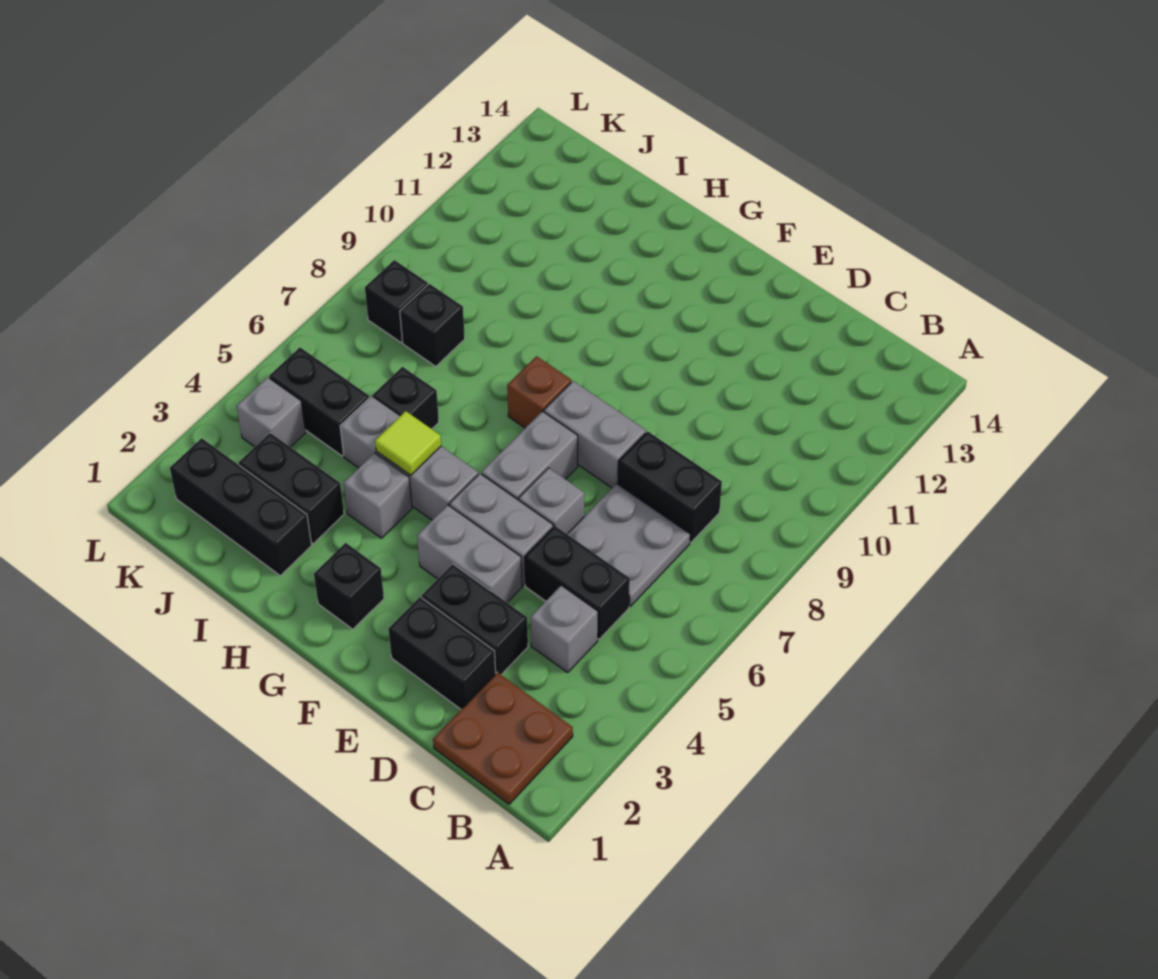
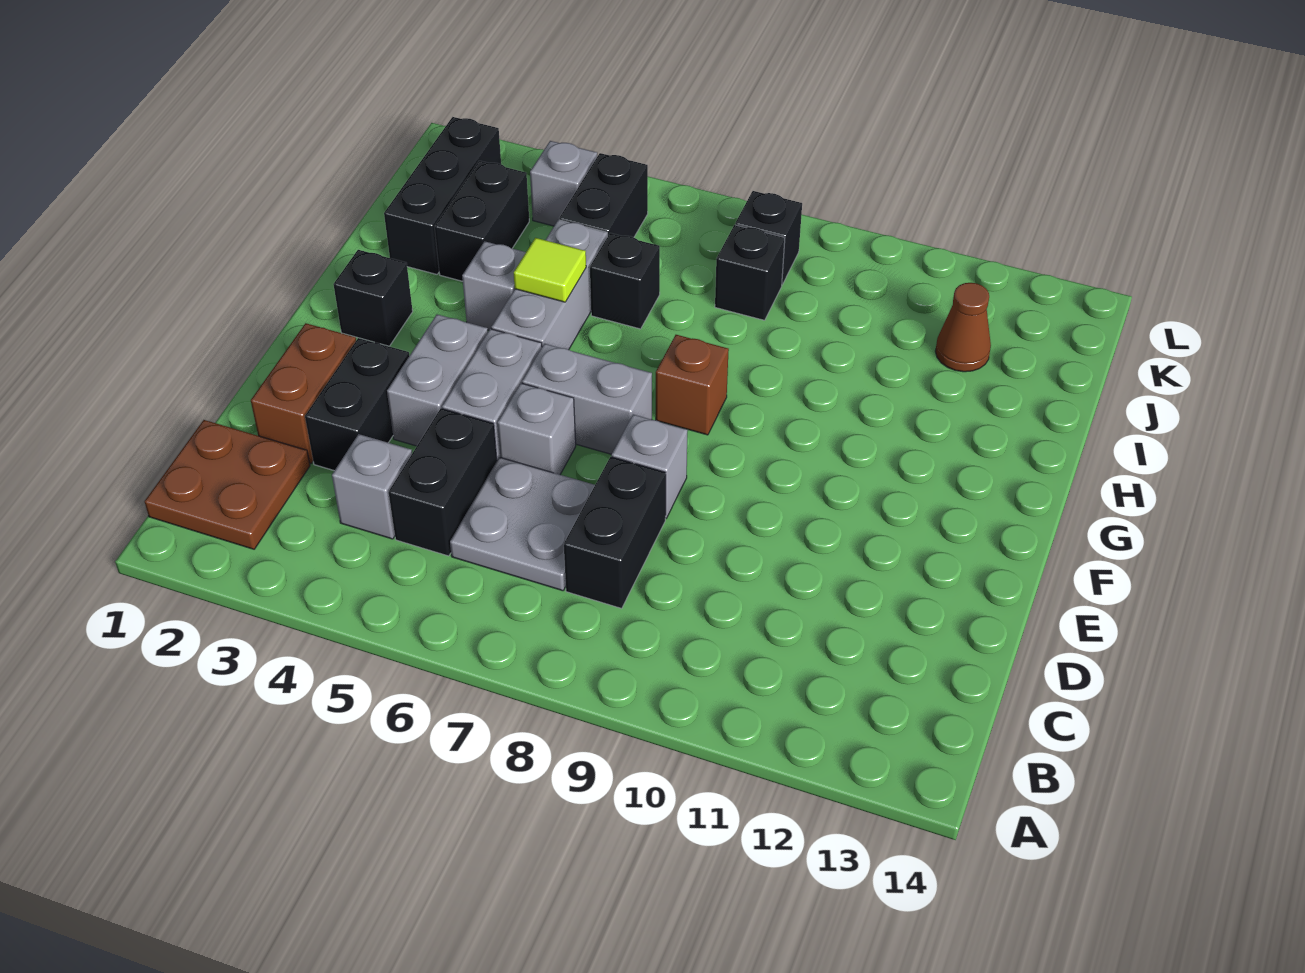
black brick D2:E2 level 1 -> brown brick D2:E2 level 1
grey brick E8:F8 level 1 -> grey brick E8 level 1
none -> brown cone J12 level 1

